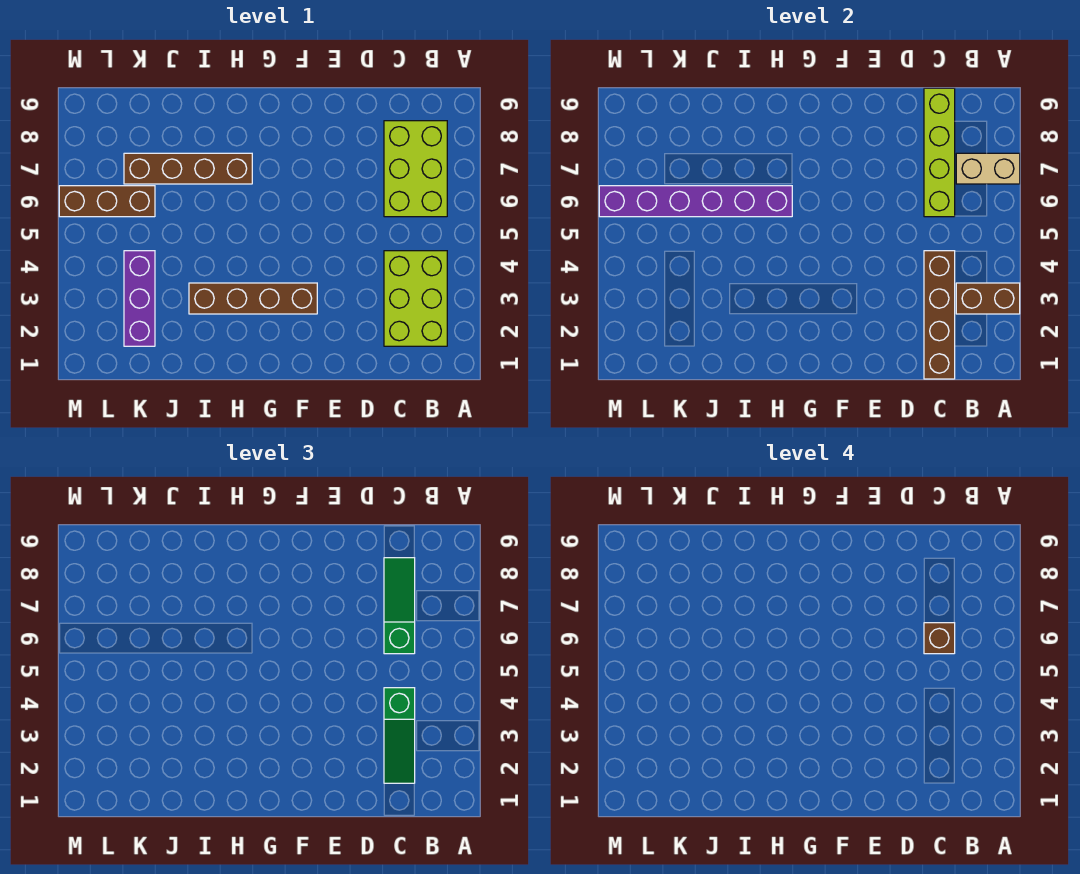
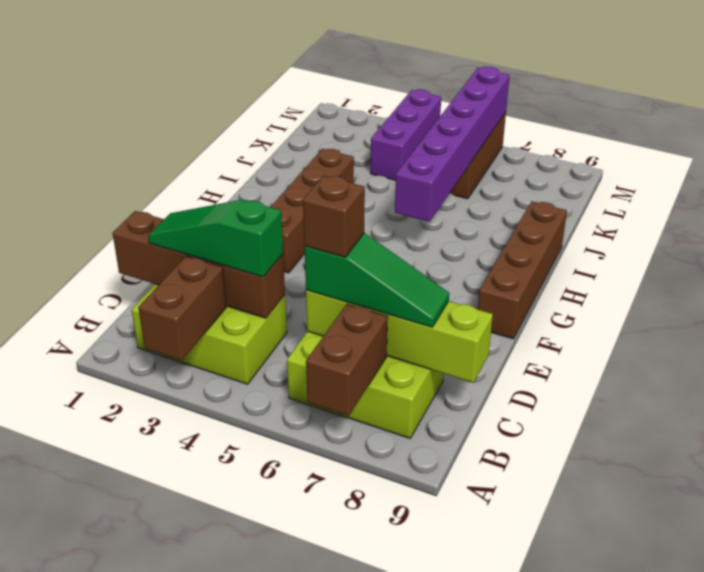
tan brick A7:B7 level 2 -> brown brick A7:B7 level 2
brown brick H7:K7 level 1 -> brown brick F9:I9 level 1
purple brick K2:K4 level 1 -> purple brick K4:M4 level 1

